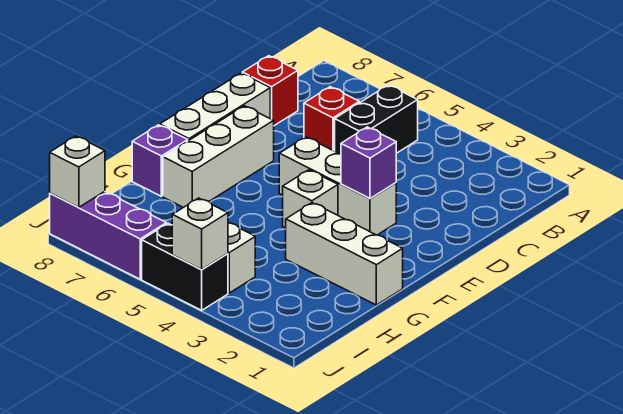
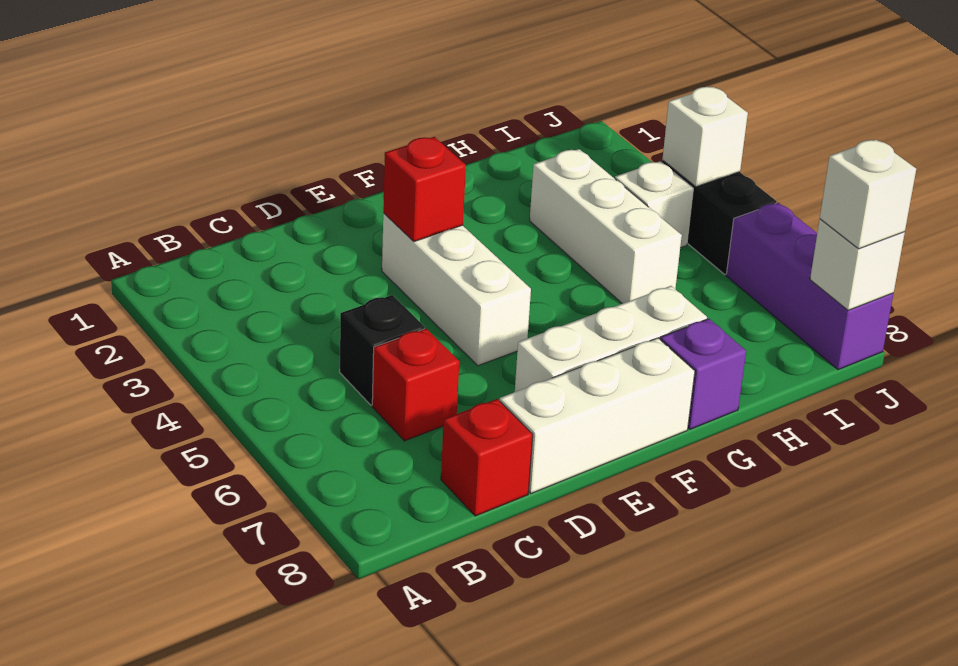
black brick B5:C5 level 1 -> black brick C5 level 1
purple brick E3 level 2 -> red brick E3 level 2
white brick F4 level 1 -> white brick J8 level 3
white brick G1:G3 level 1 -> white brick H3:H5 level 1

